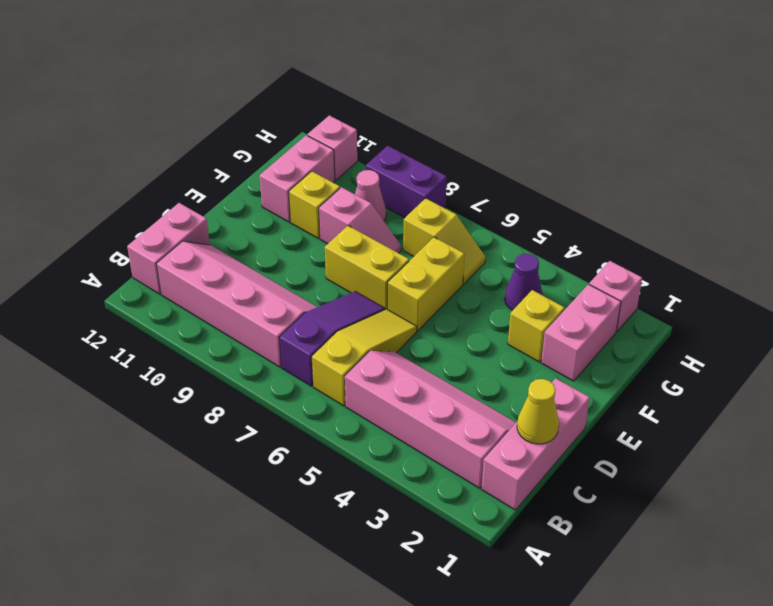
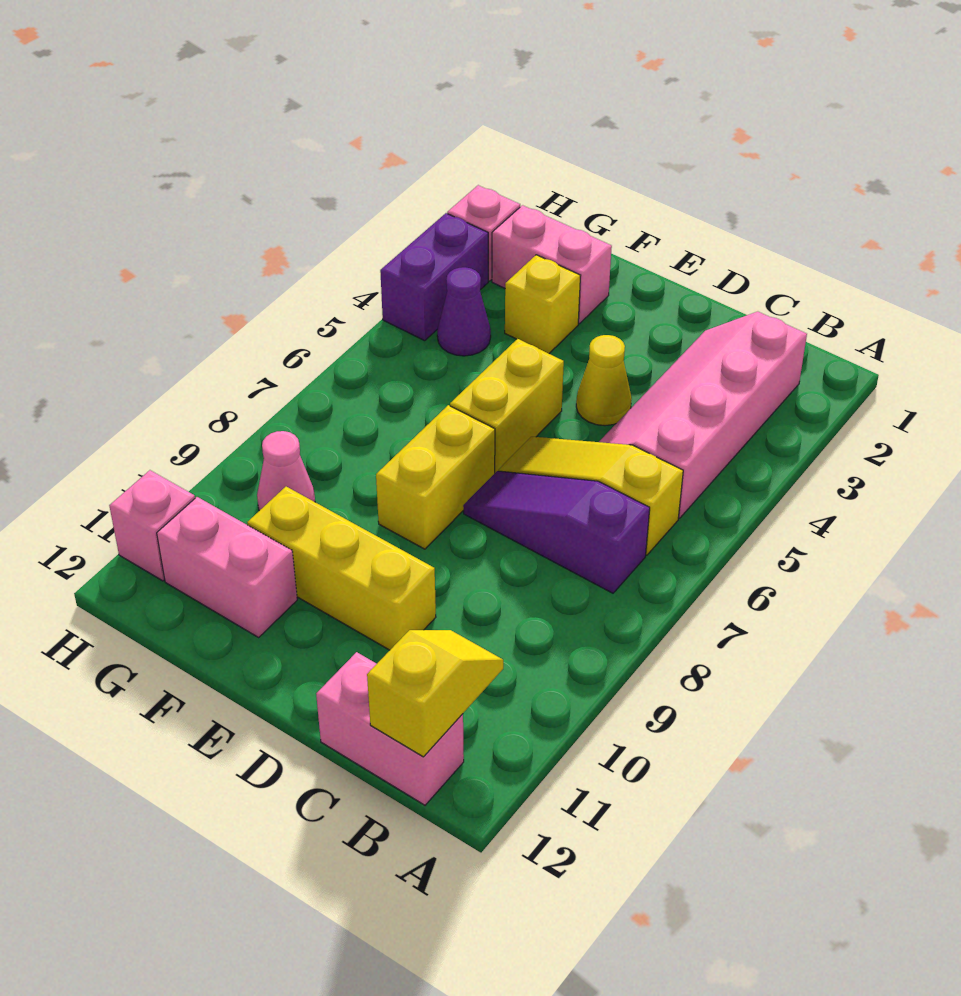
pink brick B1:D1 level 1 -> none
pink slope B8:C11 level 1 top B -> none
yellow cone C1 level 2 -> yellow cone D4 level 1
yellow brick E6:F6 level 1 -> yellow brick E5:E6 level 1
pink slope F8:F9 level 1 top 9 -> none
yellow brick F10 level 1 -> yellow brick D10:F10 level 1
yellow slope G6:G7 level 1 top 7 -> yellow slope B11:B12 level 2 top 12
purple brick H8:H9 level 1 -> purple brick H3:H4 level 1

